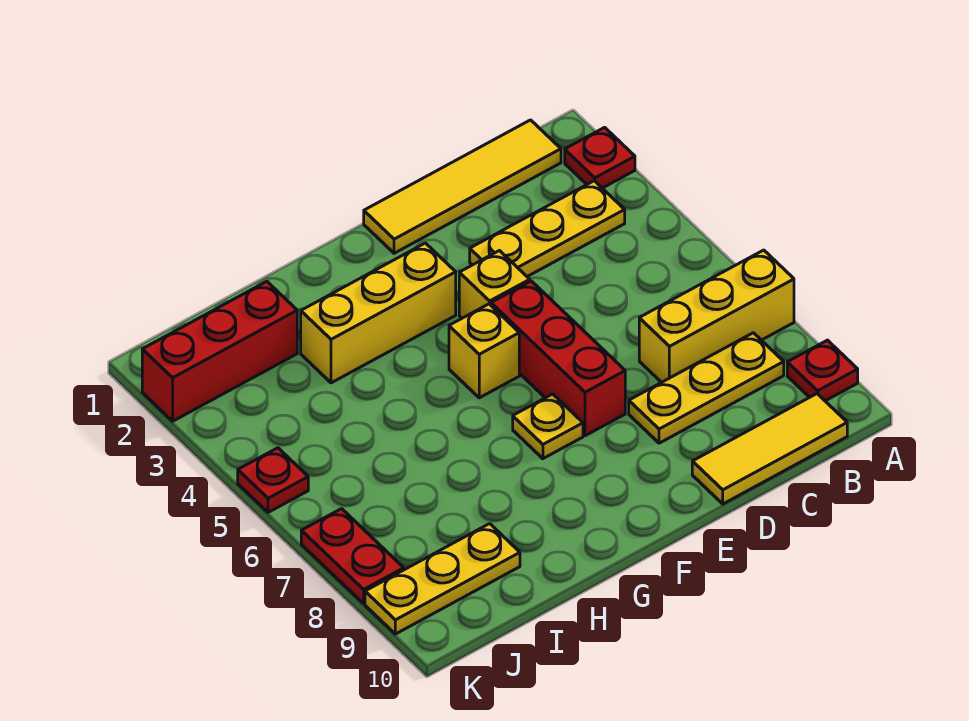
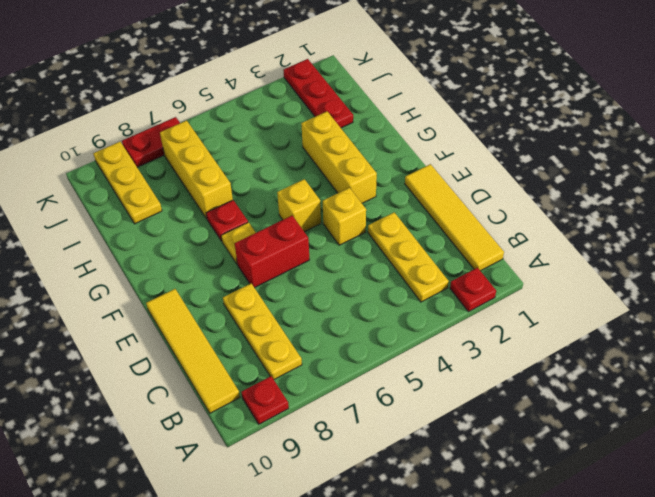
yellow brick A7:C7 level 1 -> yellow brick H7:J7 level 1
yellow tile B10:D10 level 1 -> yellow tile B10:E10 level 1
red brick E5:E7 level 1 -> red brick E6:E7 level 1
red brick I2:K2 level 1 -> red plate I2:K2 level 1
red plate K5 level 1 -> red plate G7 level 1

